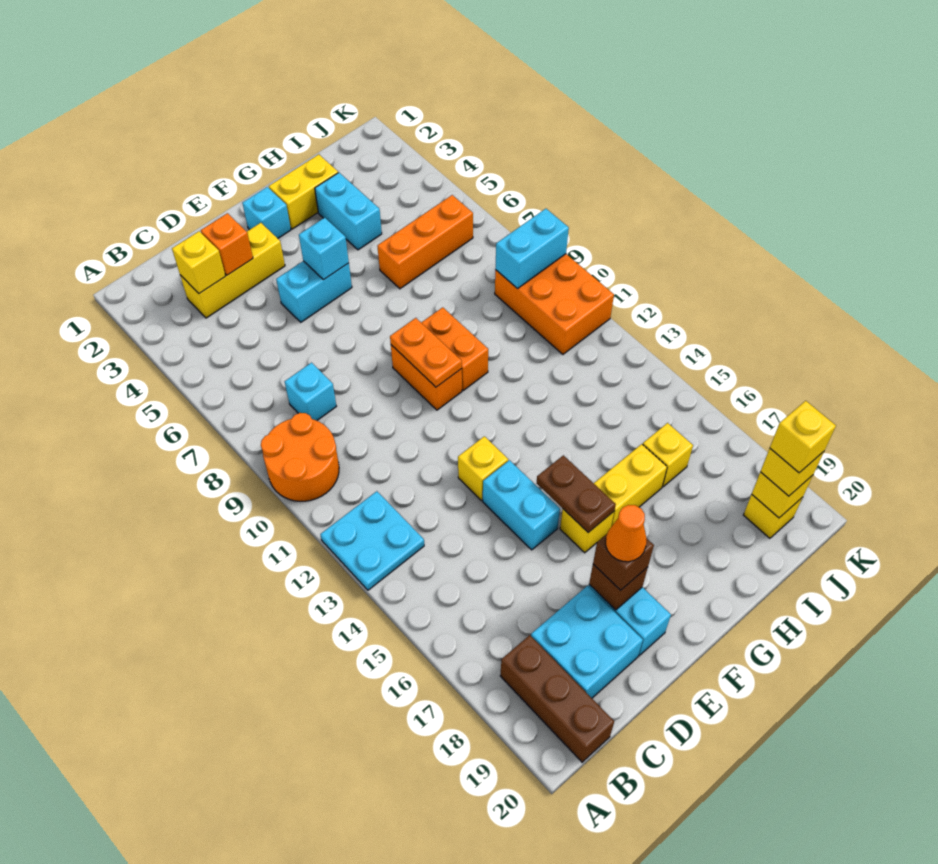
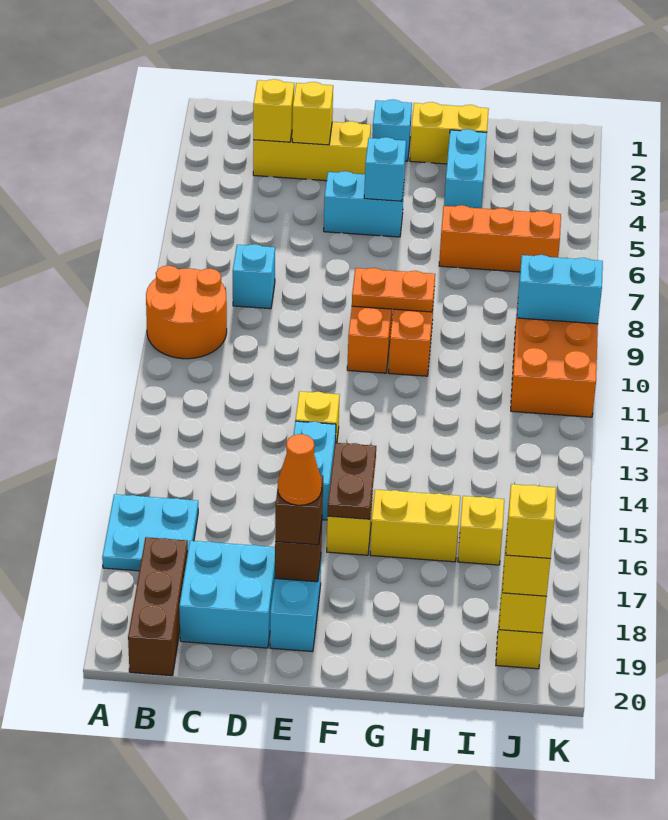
cyan plate A12:B13 level 1 -> cyan plate A16:B17 level 1
orange brick D3 level 2 -> yellow brick D3 level 2
orange plate F9:F10 level 2 -> orange plate F9:G9 level 2

